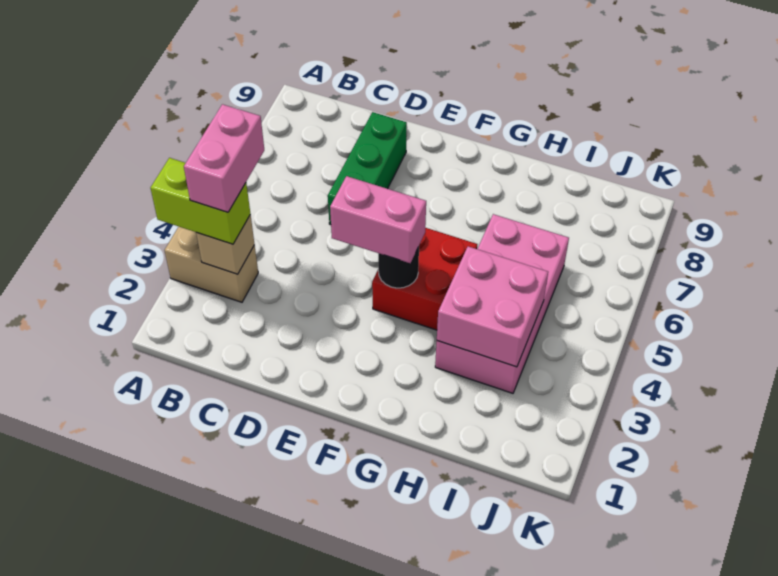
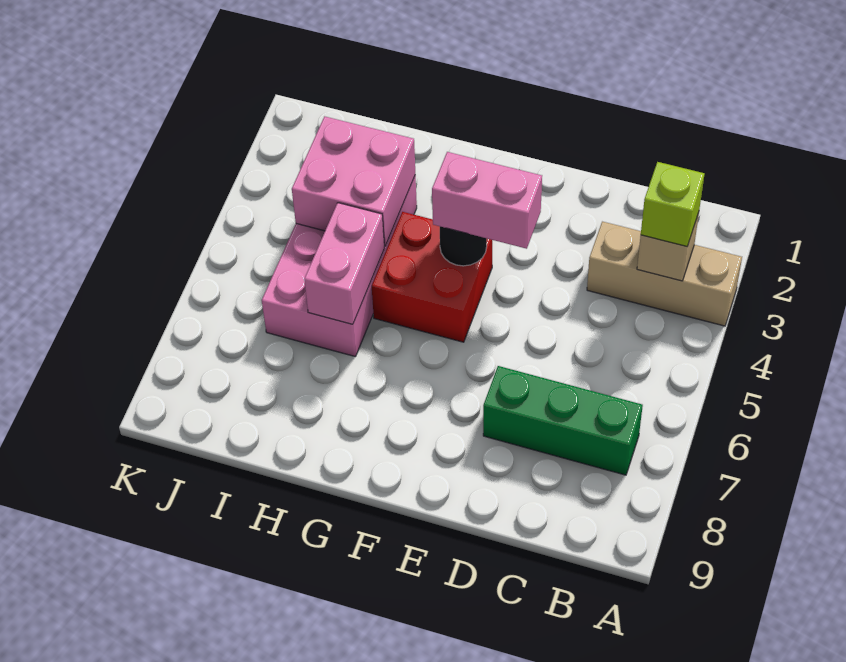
tan brick A3:B3 level 1 -> tan brick A3:C3 level 1
lime brick A3:B3 level 3 -> lime brick B3 level 3
pink brick B3:B4 level 4 -> pink brick H5:H6 level 2
green brick D6:D8 level 1 -> green brick B7:D7 level 1

